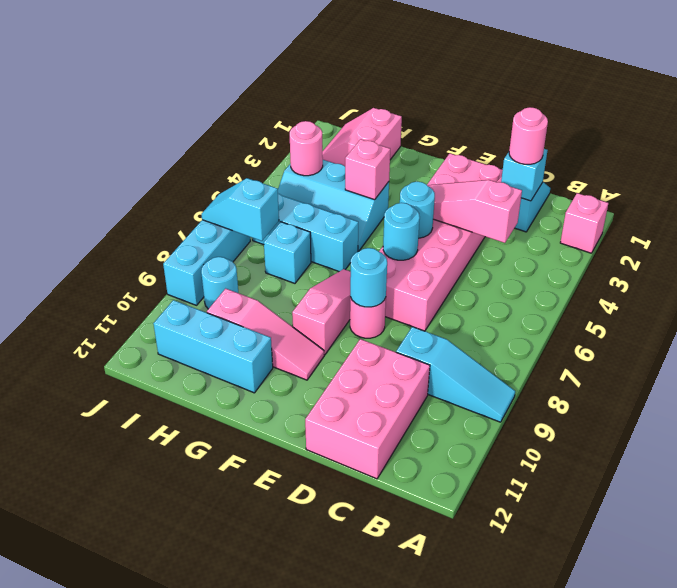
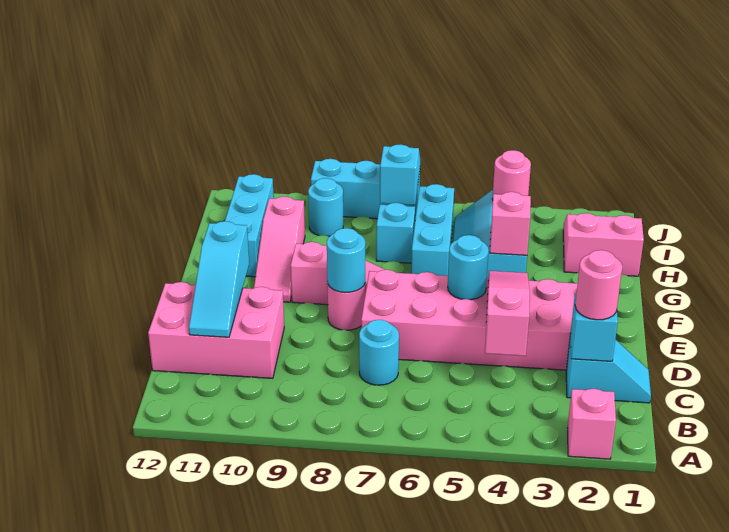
cyan slope A9:C9 level 1 top C -> cyan slope C11:E11 level 2 top E
cyan round brick E6 level 2 -> cyan round brick C7 level 1

